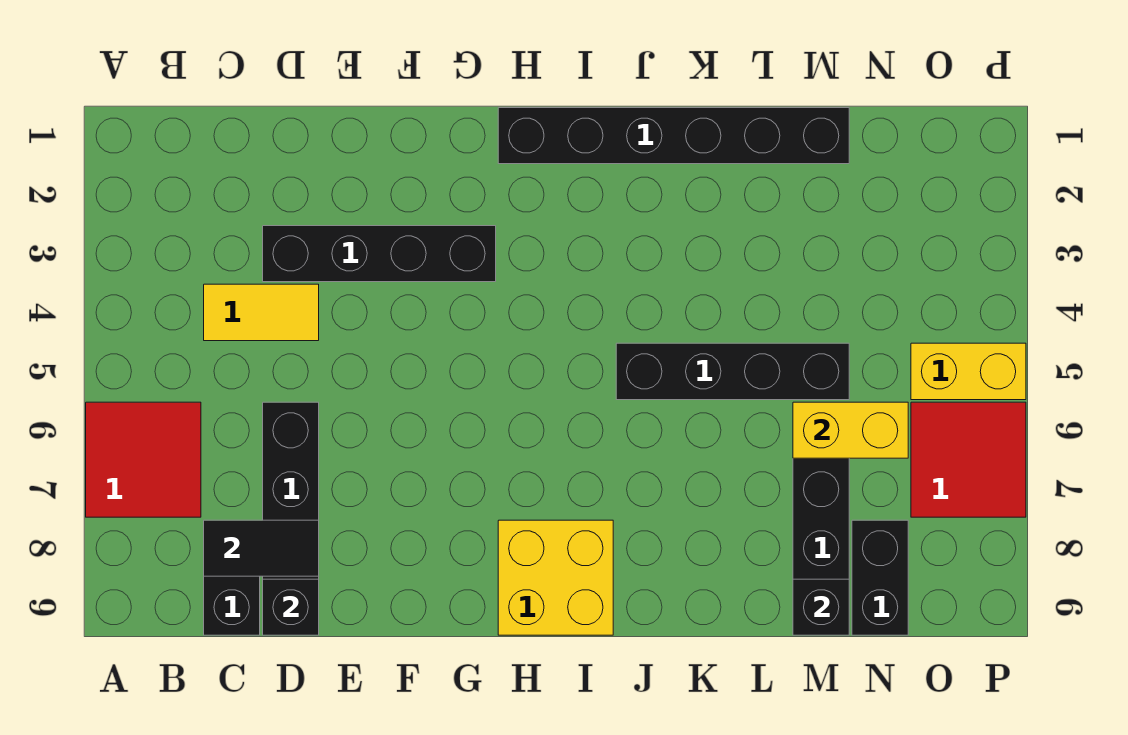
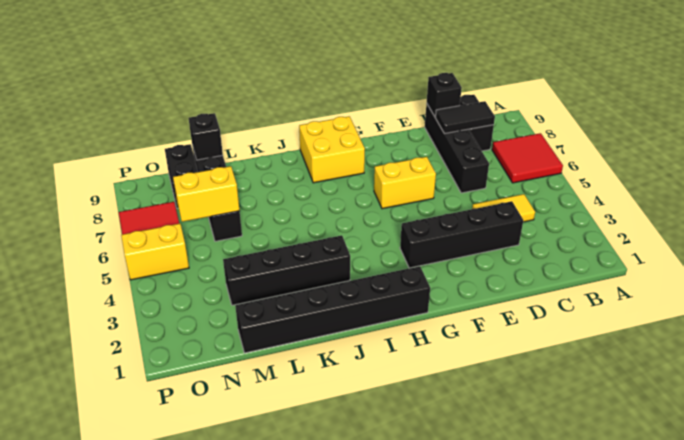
none -> yellow brick F6:G6 level 1
black brick J5:M5 level 1 -> black brick J3:M3 level 1

